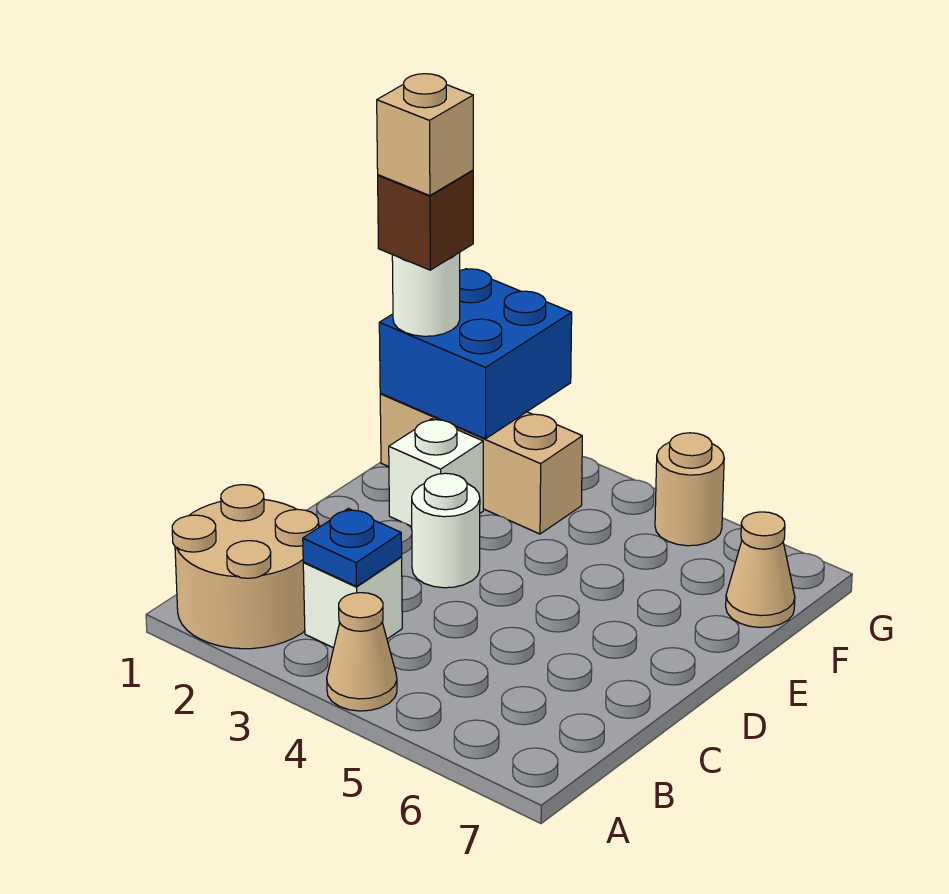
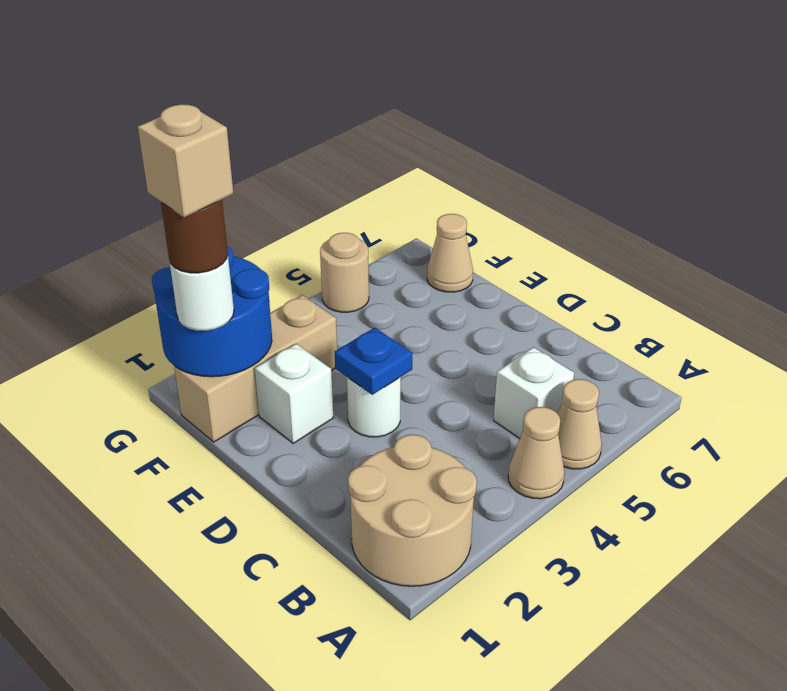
none -> tan cone A5 level 1
white brick B3 level 1 -> white brick B5 level 1
blue plate B3 level 2 -> blue plate D3 level 2
blue brick F1:G2 level 2 -> blue round brick F1:G2 level 2
brown brick F1 level 4 -> brown round brick F1 level 4

